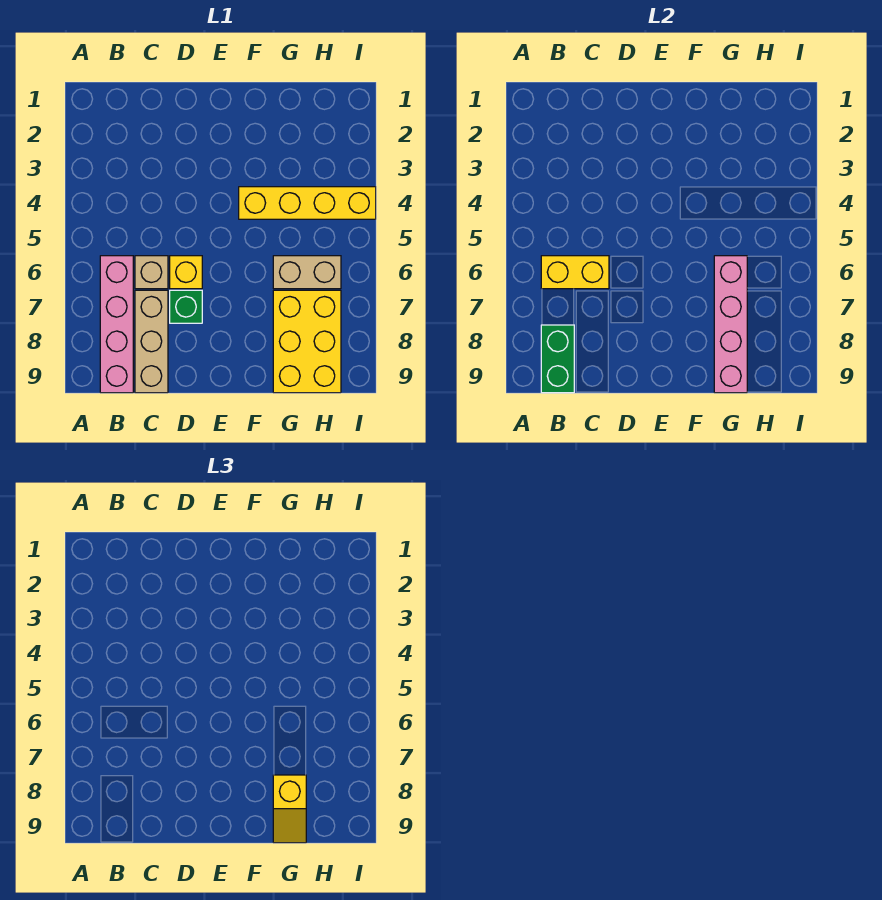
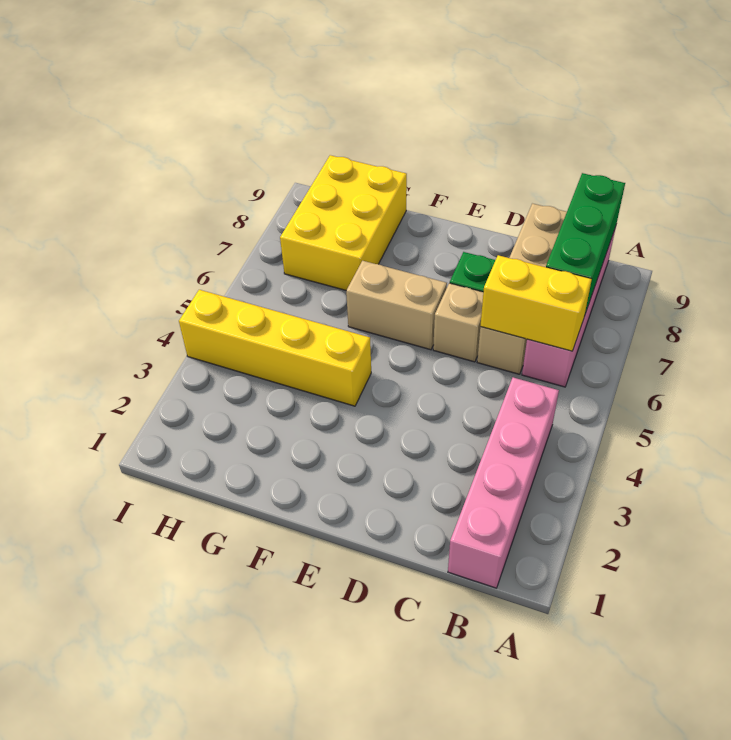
green brick B8:B9 level 2 -> green brick B7:B9 level 2
yellow brick D6 level 1 -> tan brick D6 level 1
tan brick G6:H6 level 1 -> tan brick E6:F6 level 1
pink brick G6:G9 level 2 -> pink brick B1:B4 level 1
yellow slope G8:G9 level 3 top 8 -> none

